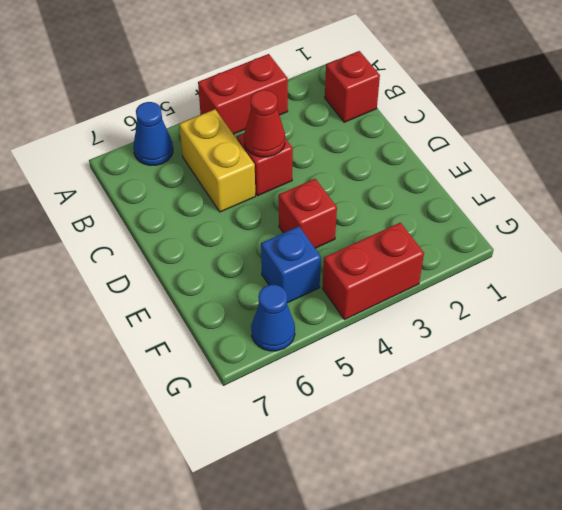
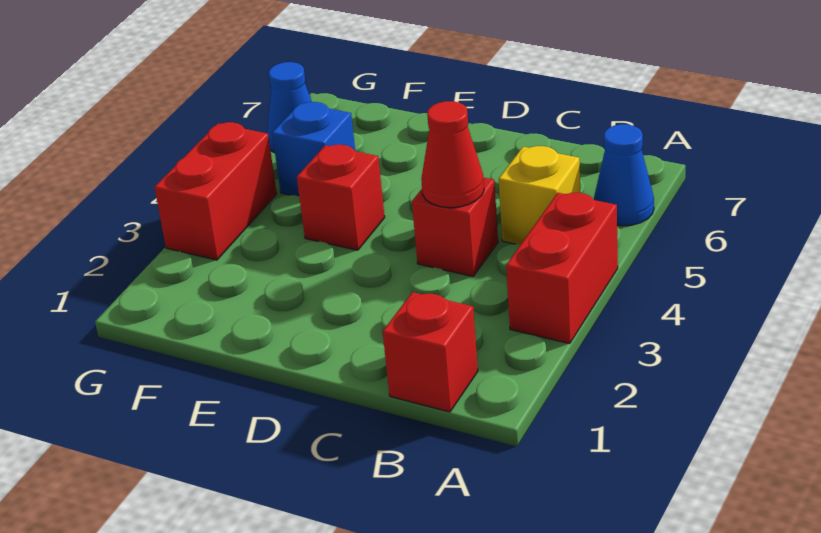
yellow brick B5:C5 level 1 -> yellow brick B5 level 1

